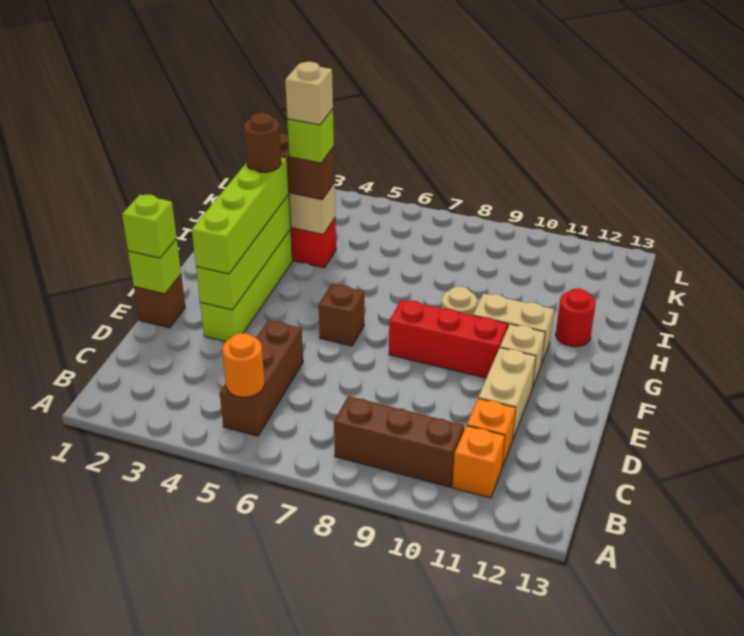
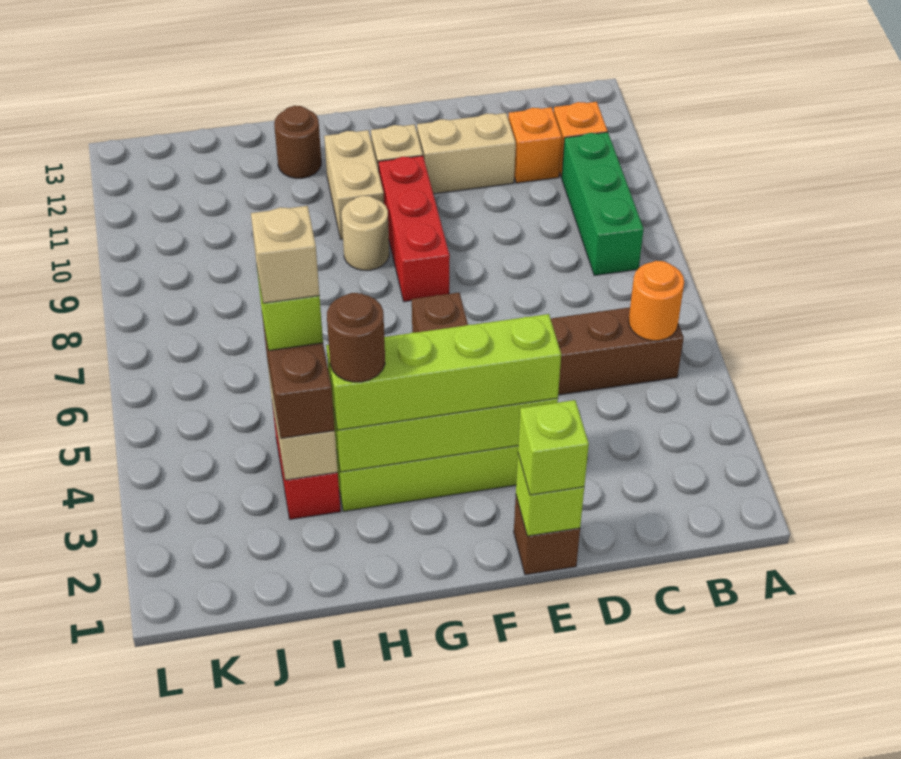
brown brick B8:B10 level 1 -> green brick B8:B10 level 1
red round brick H12 level 1 -> brown round brick H12 level 1

